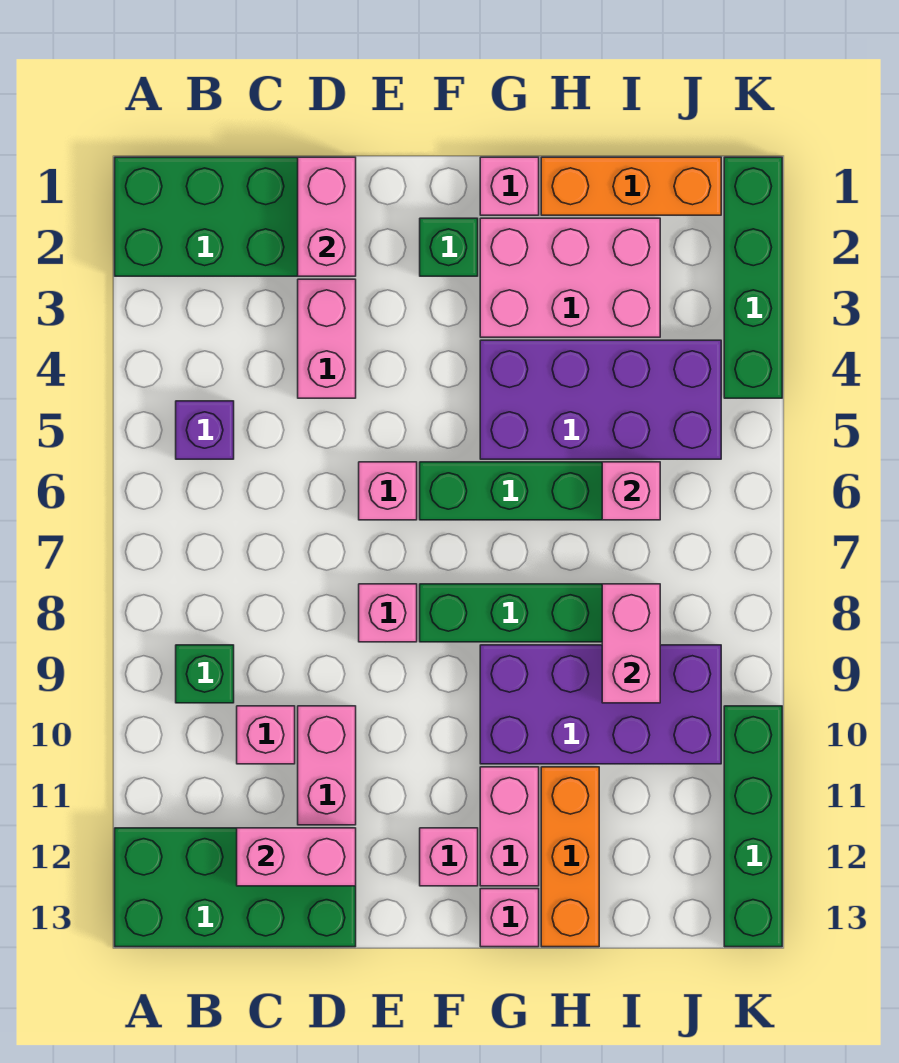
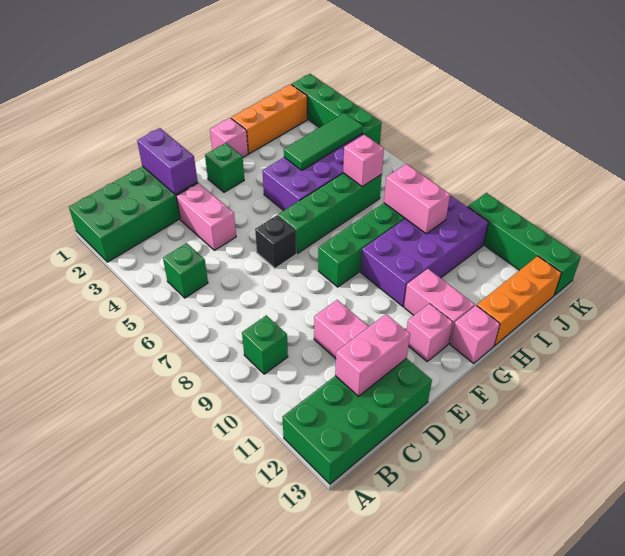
purple brick B5 level 1 -> green brick B5 level 1
pink brick C10 level 1 -> none
pink brick D1:D2 level 2 -> purple brick D1:D2 level 2
pink brick E6 level 1 -> black brick E6 level 1
pink brick E8 level 1 -> none
pink brick G2:I3 level 1 -> none
none -> green tile H4:J4 level 2
orange brick H11:H13 level 1 -> orange brick H13:J13 level 1

